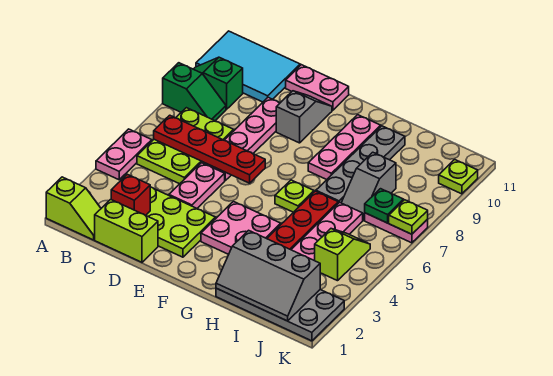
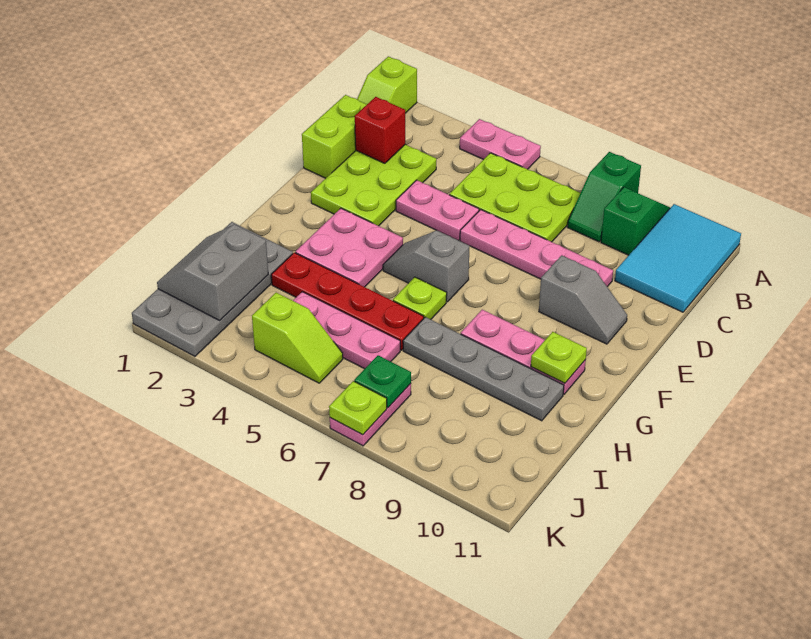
red plate B6:E6 level 2 -> none
pink plate D11:E11 level 1 -> none
grey slope H1:J2 level 2 top 2 -> grey slope I1:J2 level 2 top 2
grey slope I7:I8 level 1 top 8 -> grey slope F5:F6 level 1 top 6
lime plate K10 level 1 -> lime plate G10 level 2

